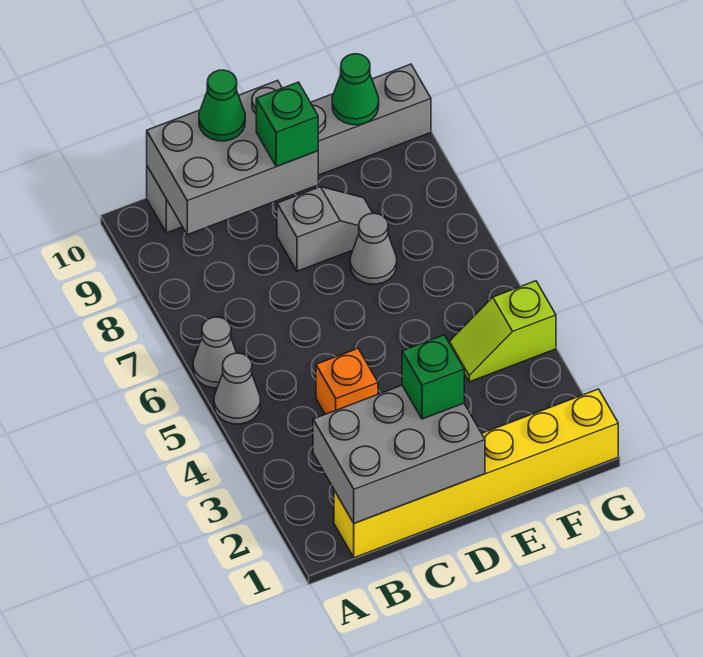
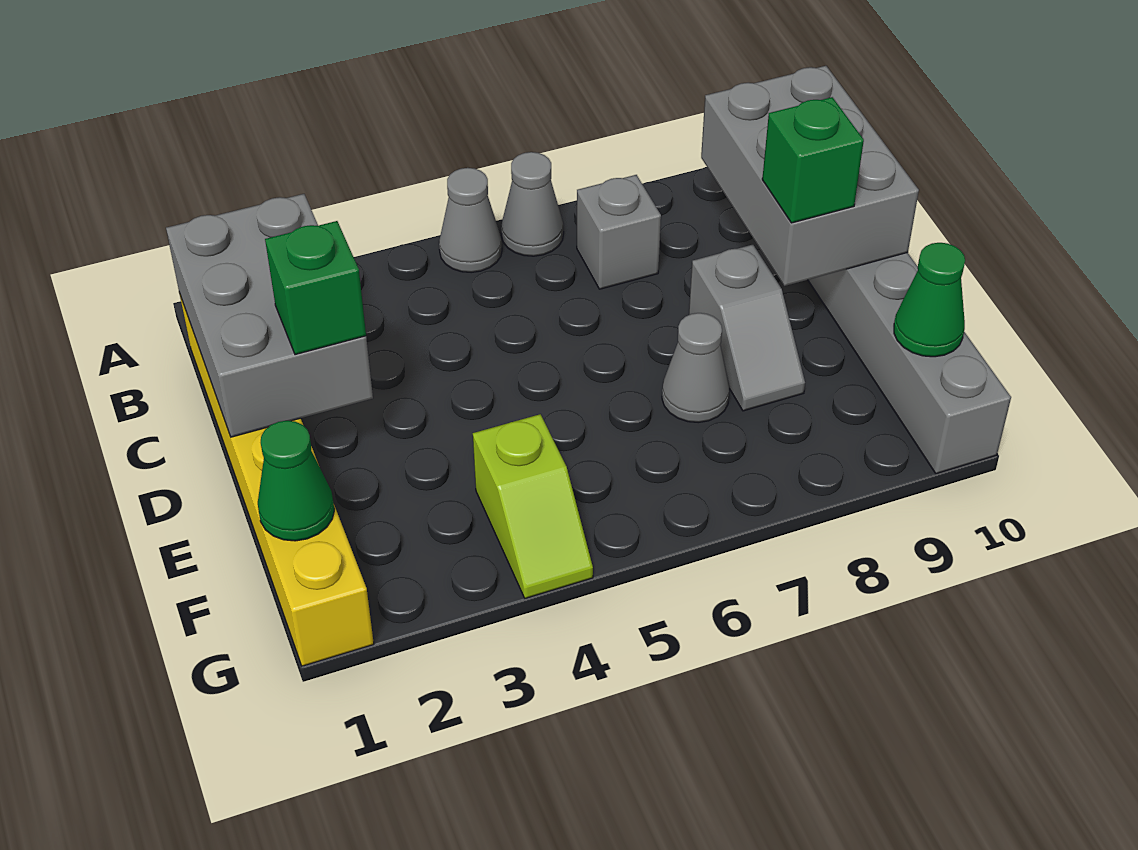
none -> grey brick B7 level 1
orange brick C4 level 1 -> none
green cone C10 level 3 -> green cone F1 level 2
lime slope F4:G4 level 1 top G -> lime slope F4:G4 level 1 top F

